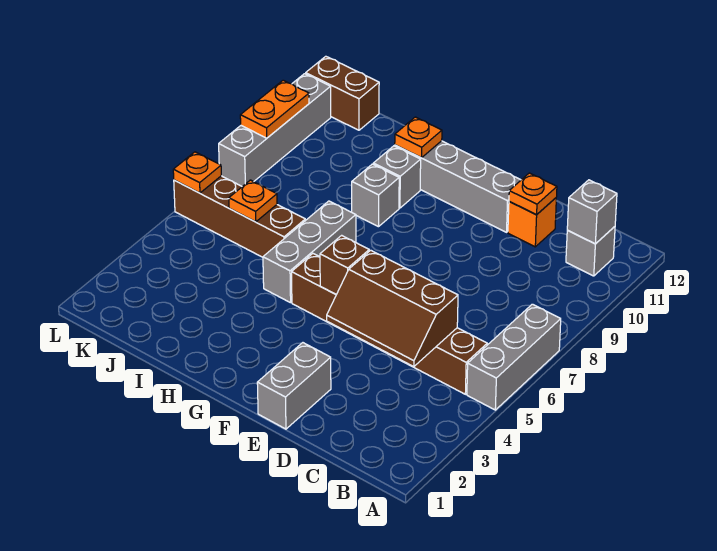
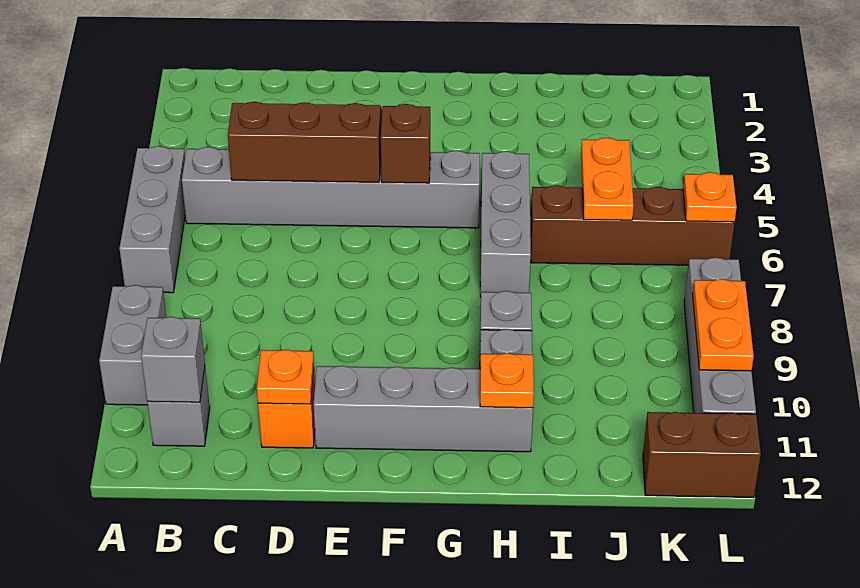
brown brick B5:G5 level 1 -> grey brick B5:G5 level 1
grey brick E1:E2 level 1 -> grey brick A9:A10 level 1
orange plate J6 level 2 -> orange plate J5:J6 level 2

